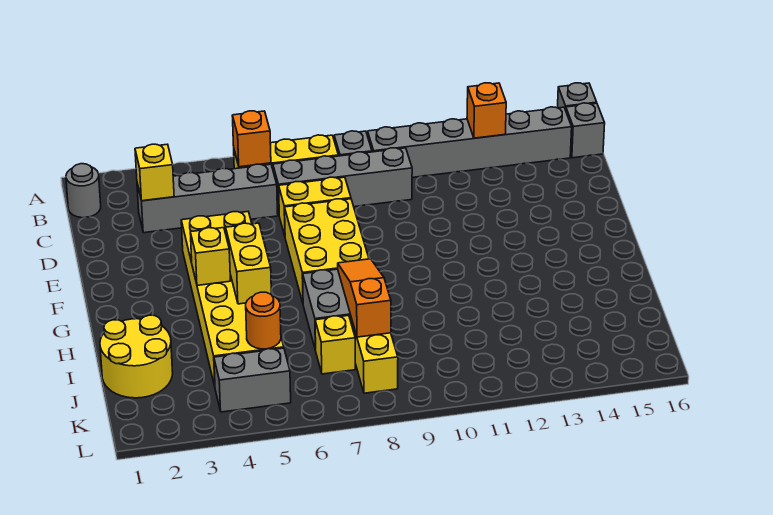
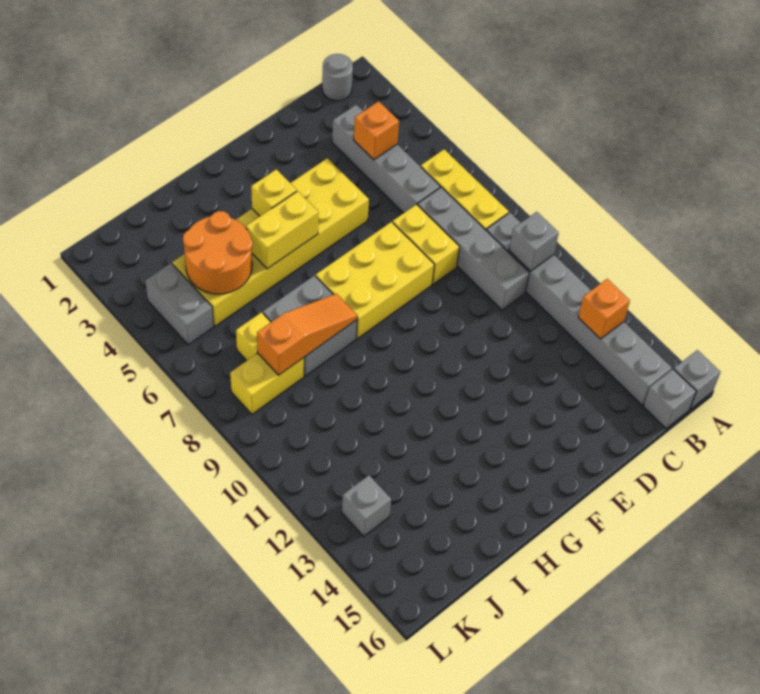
orange brick B6 level 2 -> orange brick C4 level 2
none -> grey brick B10 level 2
yellow brick C3 level 2 -> none
yellow round brick I1:J2 level 1 -> none
orange round brick J5 level 2 -> orange round brick I4:J5 level 2
none -> grey brick K13 level 1

